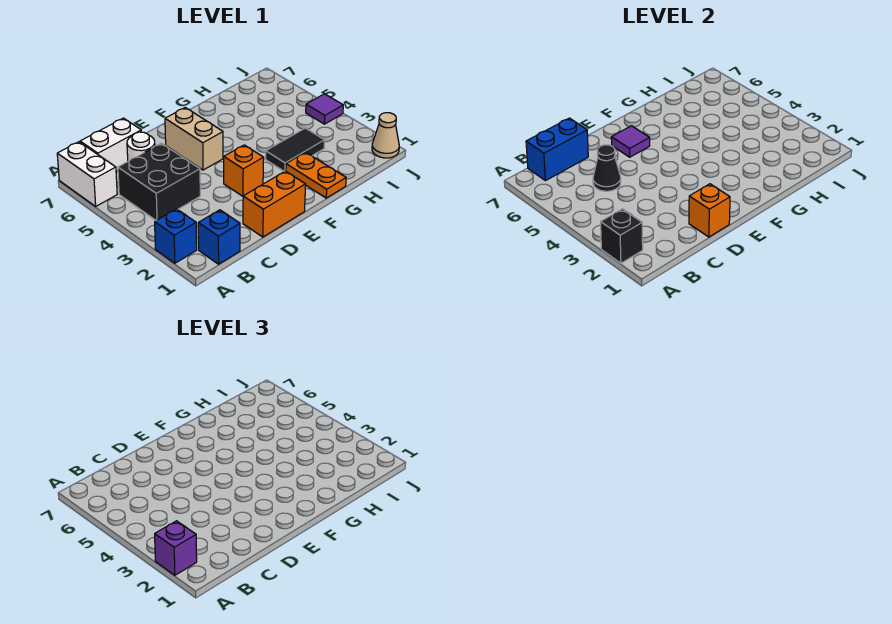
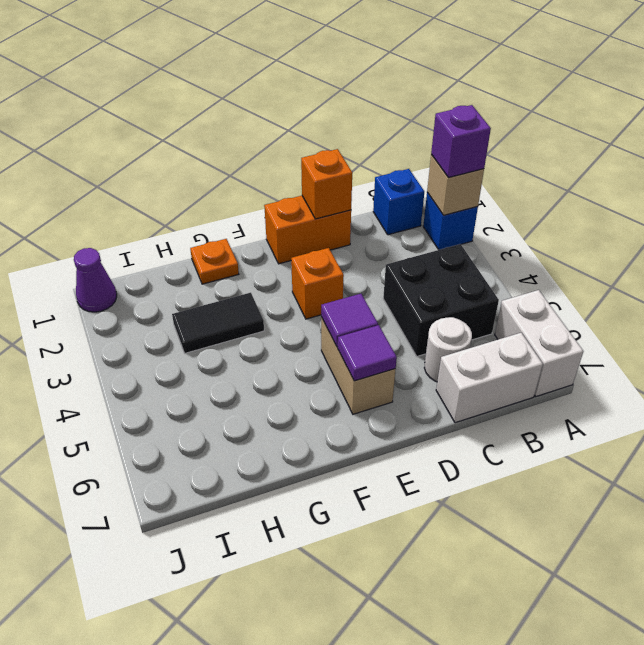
black brick A2 level 2 -> tan brick A2 level 2
blue brick B7:C7 level 2 -> none
black cone C5 level 2 -> none
orange plate G1:G2 level 1 -> orange plate G1 level 1
tan cone J1 level 1 -> purple cone J1 level 1
purple tile J4 level 1 -> purple tile E5 level 2

